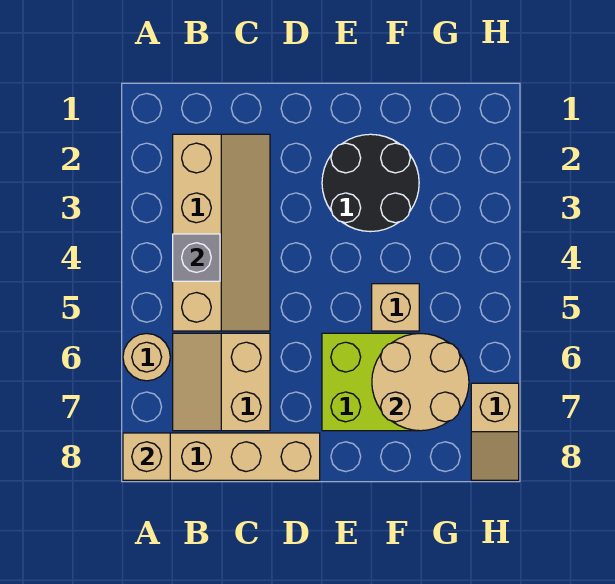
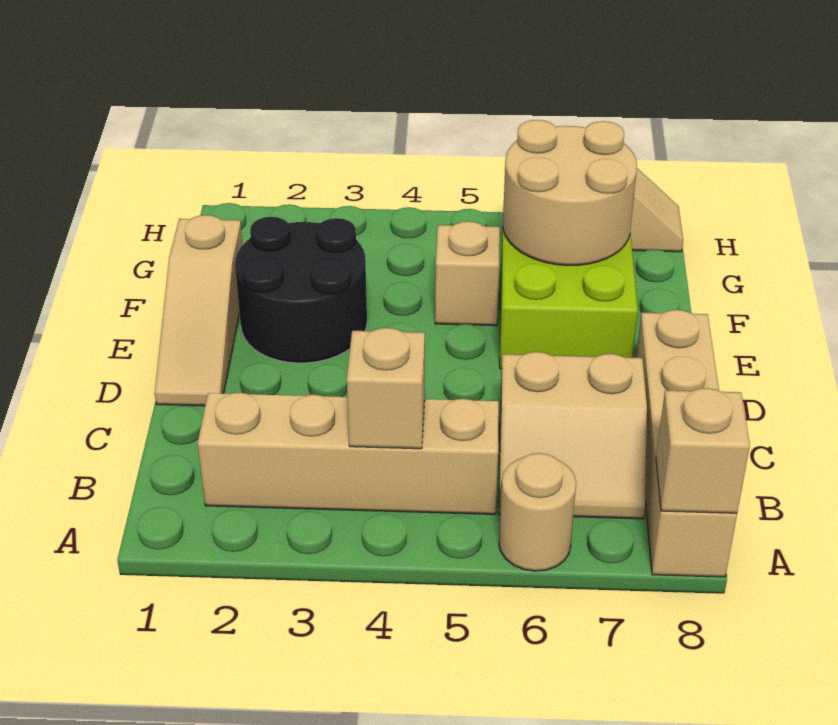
grey brick B4 level 2 -> tan brick B4 level 2
none -> tan slope D1:F1 level 1 top F

